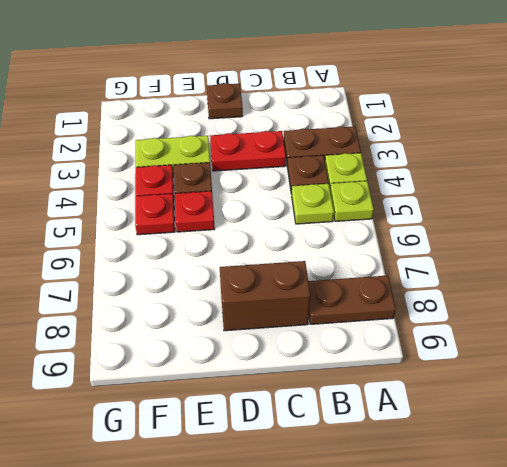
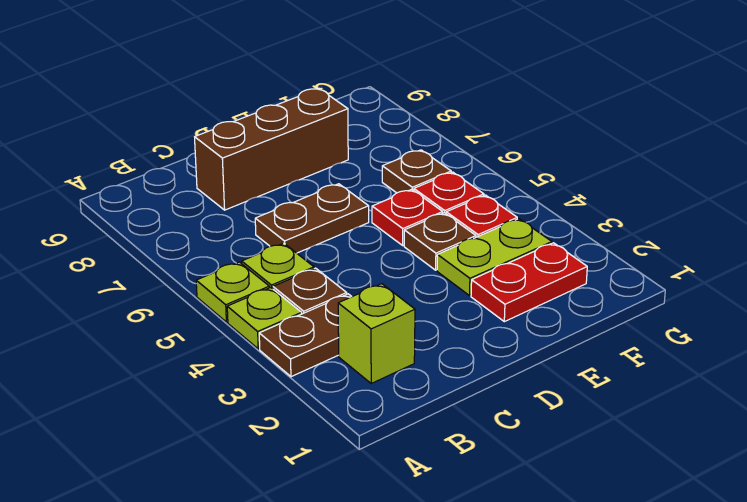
brown plate A8:B8 level 1 -> brown plate C6:D6 level 1
none -> lime brick B2 level 1
red plate C3:D3 level 1 -> red plate E2:F2 level 1
brown brick C8:D8 level 1 -> brown brick C8:E8 level 1
brown plate D1 level 1 -> brown plate F6 level 1

